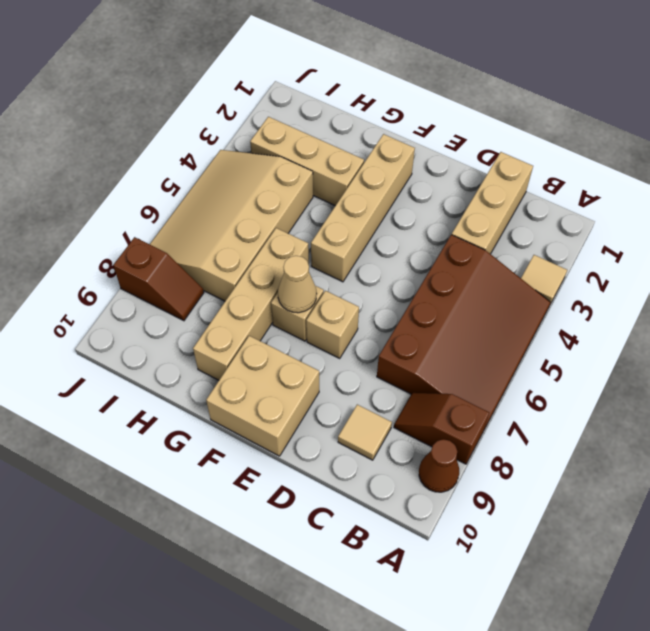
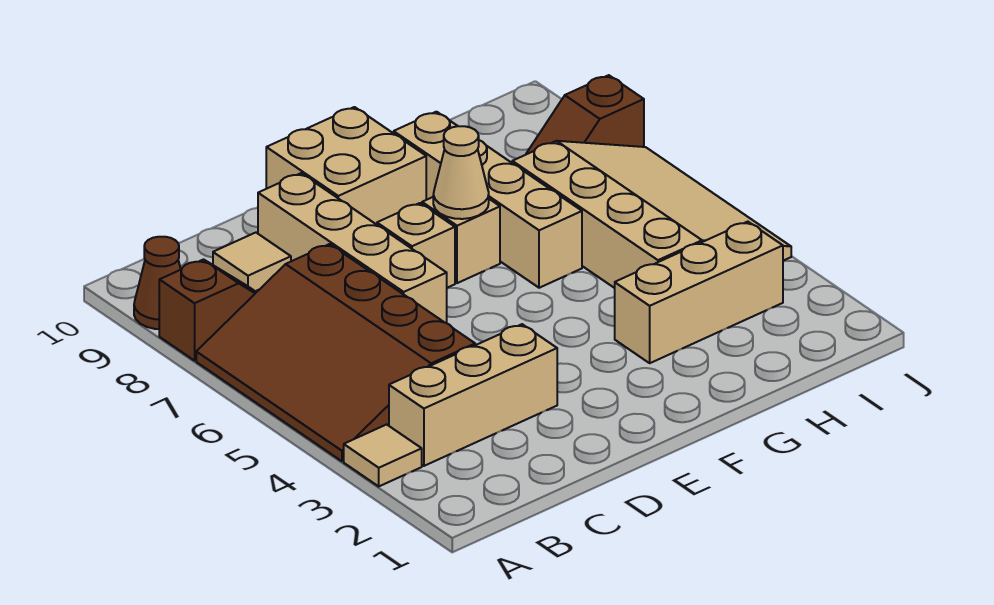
tan brick C1:C3 level 1 -> tan brick B3:D3 level 1
tan brick F2:F5 level 1 -> tan brick D6:D9 level 1

